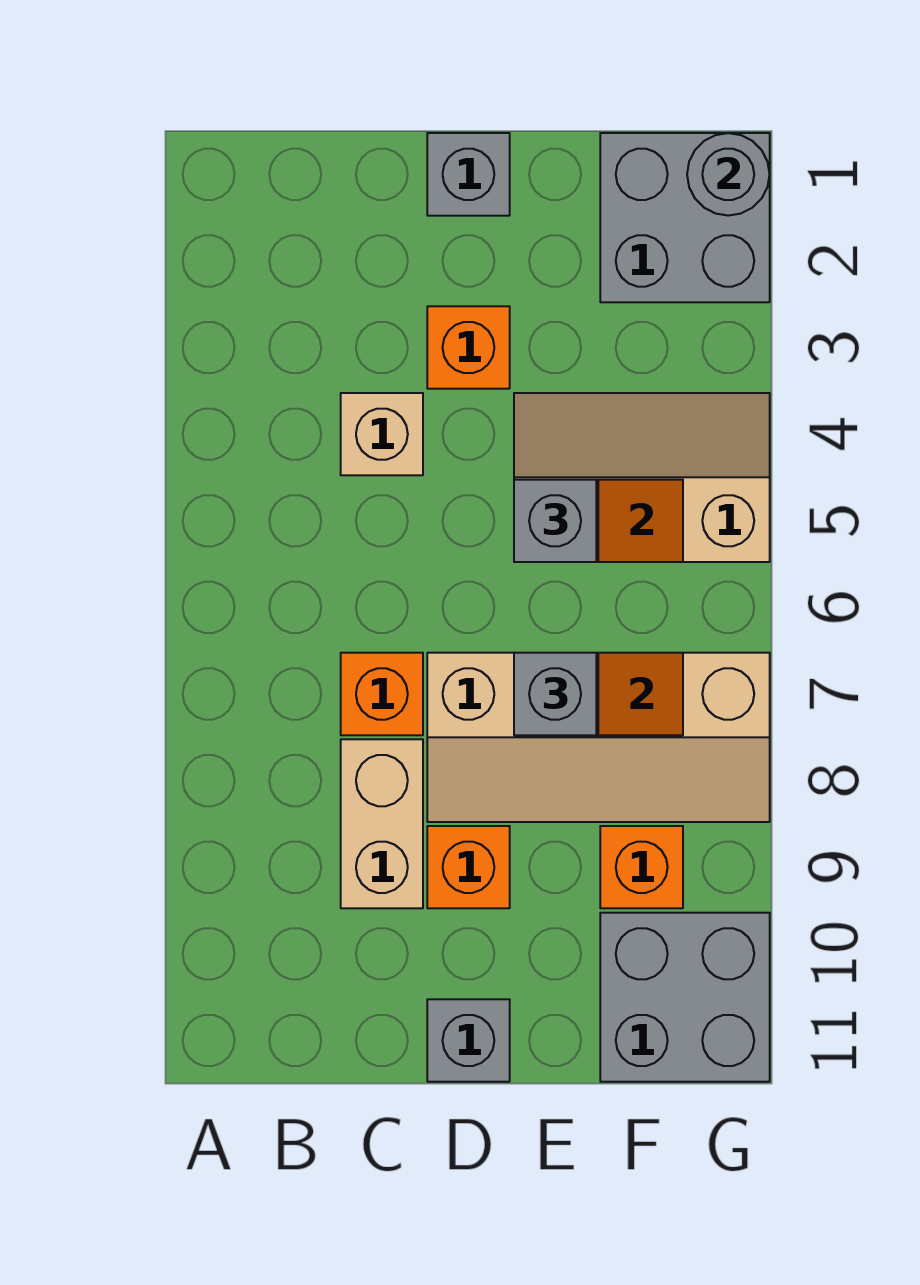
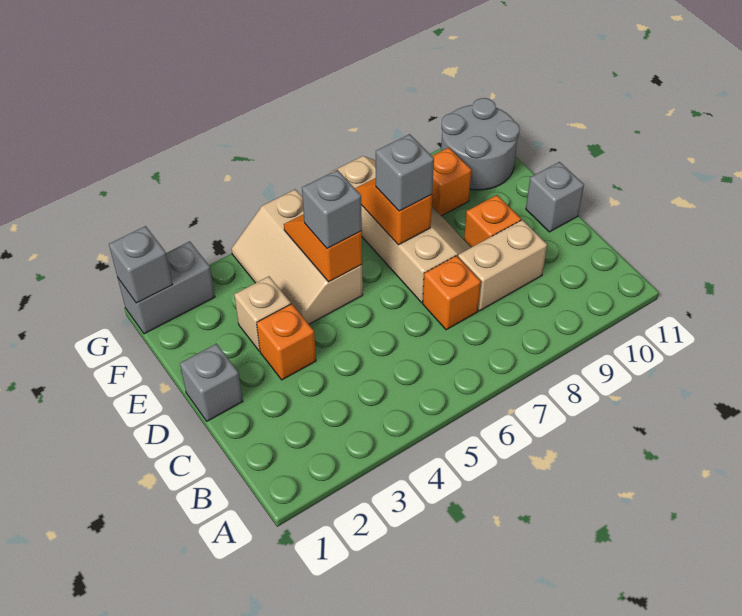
tan brick C4 level 1 -> tan brick E3 level 1
grey brick F1:G2 level 1 -> grey brick G1:G2 level 1
grey brick F10:G11 level 1 -> grey round brick F10:G11 level 1
grey round brick G1 level 2 -> grey brick G1 level 2

